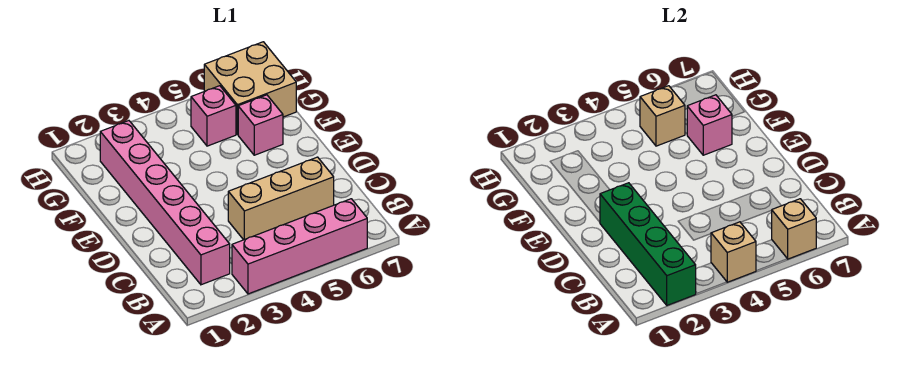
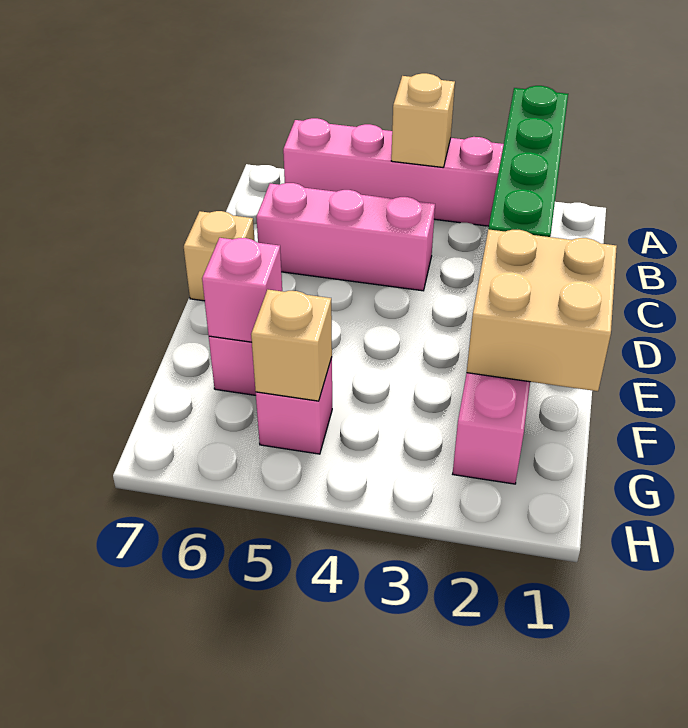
tan brick A6 level 2 -> tan brick D7 level 1
tan brick C4:C6 level 1 -> pink brick C4:C6 level 1
tan brick G6:H7 level 1 -> tan brick E1:F2 level 2

